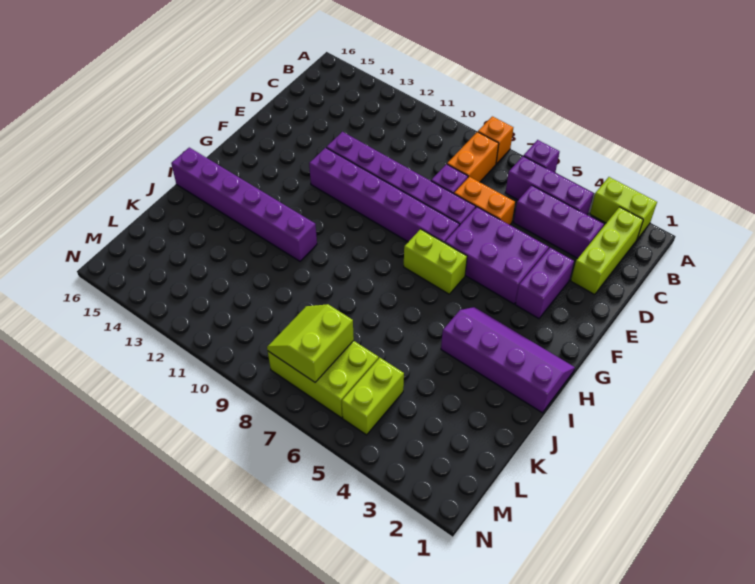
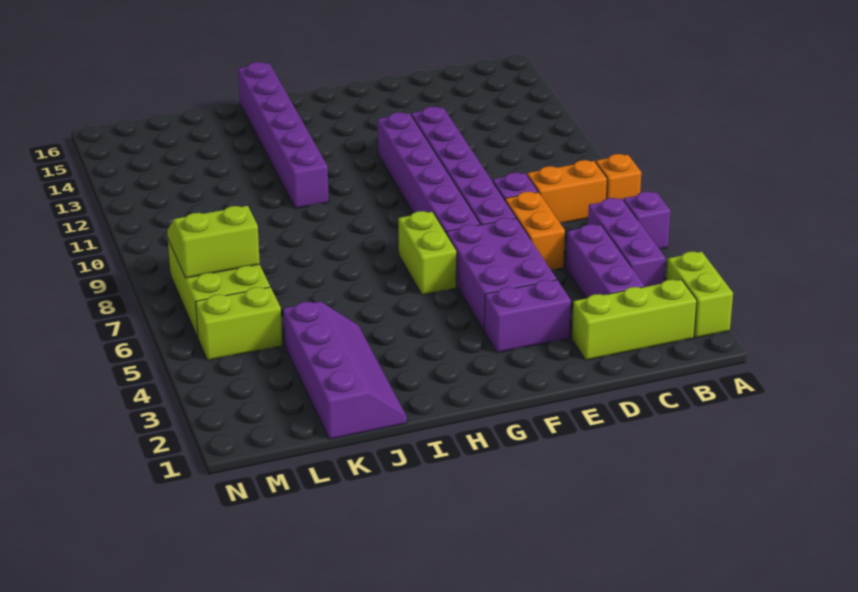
purple slope H1:I4 level 1 top I -> purple slope J1:K4 level 1 top K

